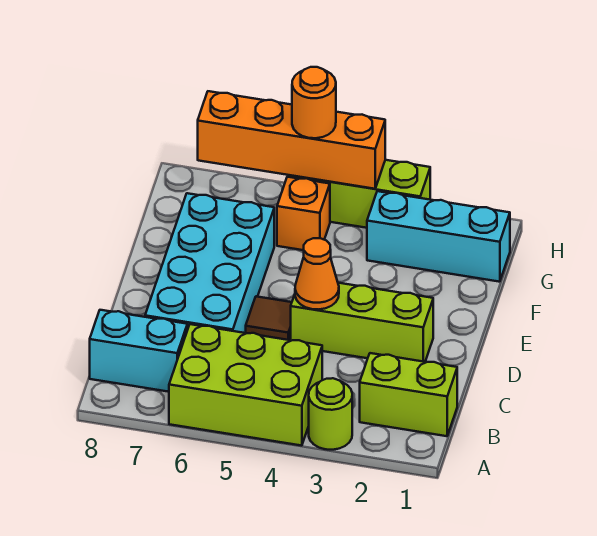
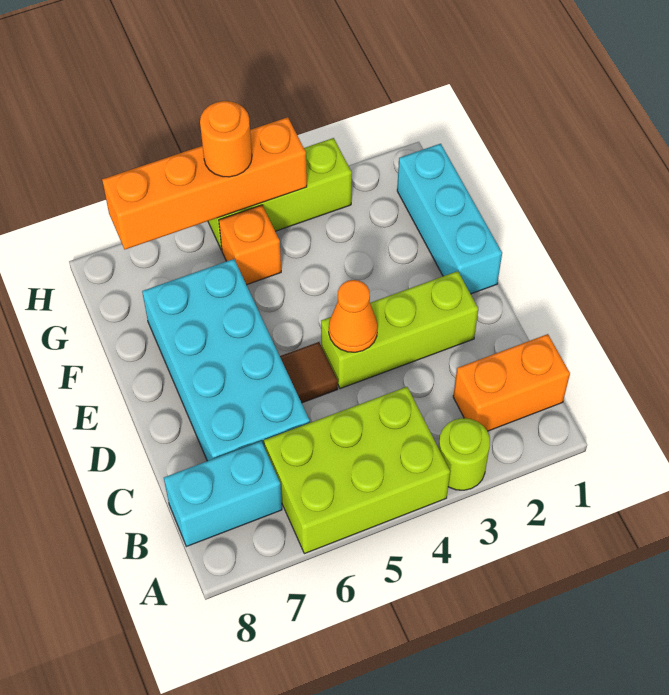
lime brick B1:B2 level 1 -> orange brick B1:B2 level 1
cyan brick G1:G3 level 1 -> cyan brick E1:G1 level 1

